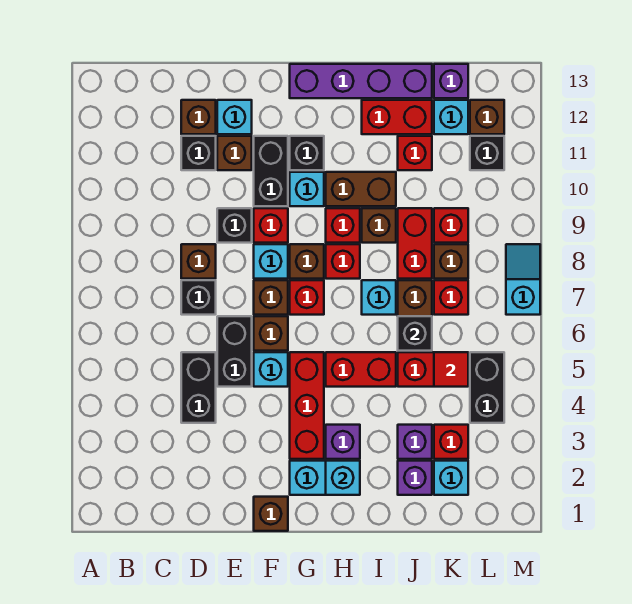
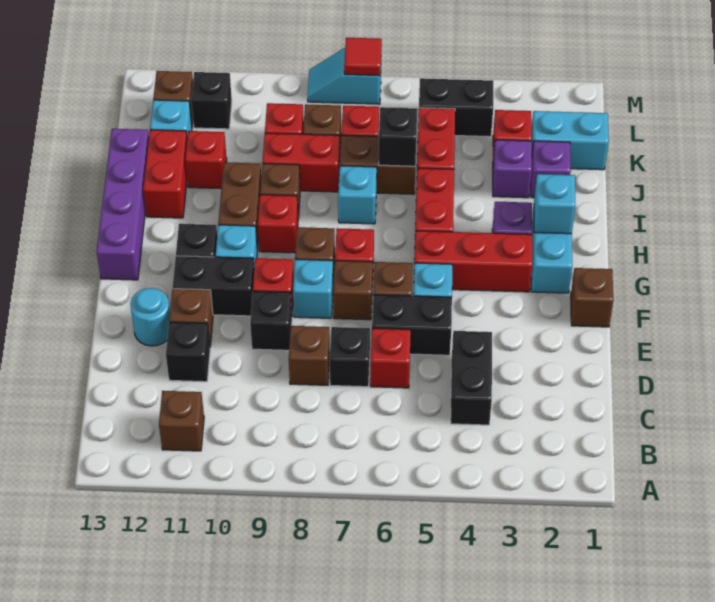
black brick D4:D5 level 1 -> black brick C4:D4 level 1
brown brick D12 level 1 -> brown brick B11 level 1
cyan brick E12 level 1 -> cyan round brick E12 level 1
red brick H8 level 1 -> red brick D6 level 1
cyan brick K2 level 1 -> cyan brick K1:K2 level 1
red tile K5 level 2 -> red tile M7 level 2
purple brick K13 level 1 -> none

